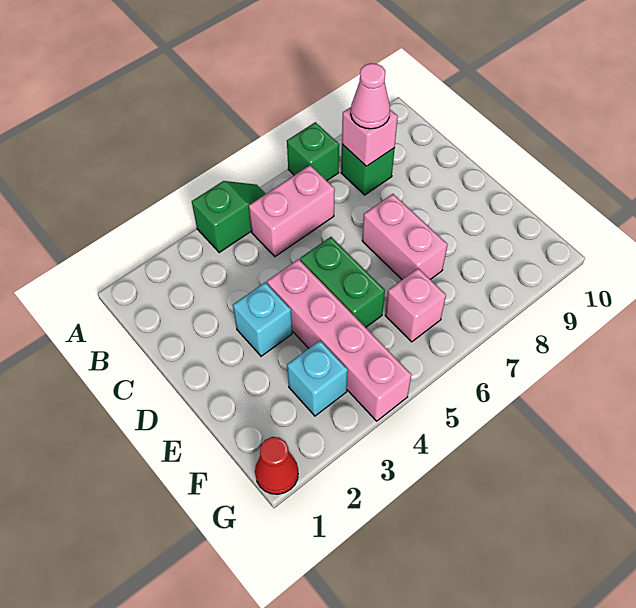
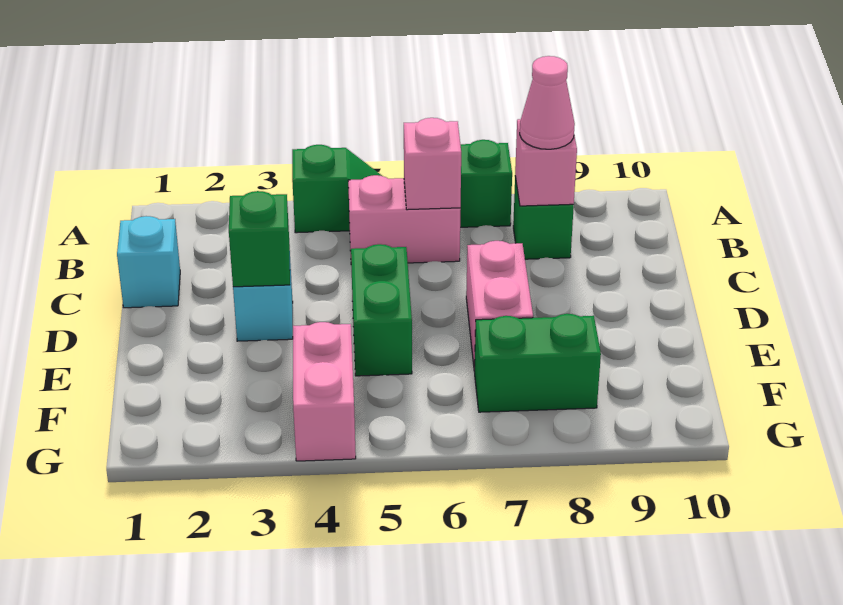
none -> green brick D3 level 2
pink brick D4:G4 level 1 -> pink brick F4:G4 level 1
cyan brick F3 level 1 -> cyan brick C1 level 1
pink brick F6 level 1 -> pink brick B6 level 2
none -> green brick F7:F8 level 1
red cone G1 level 1 -> none

